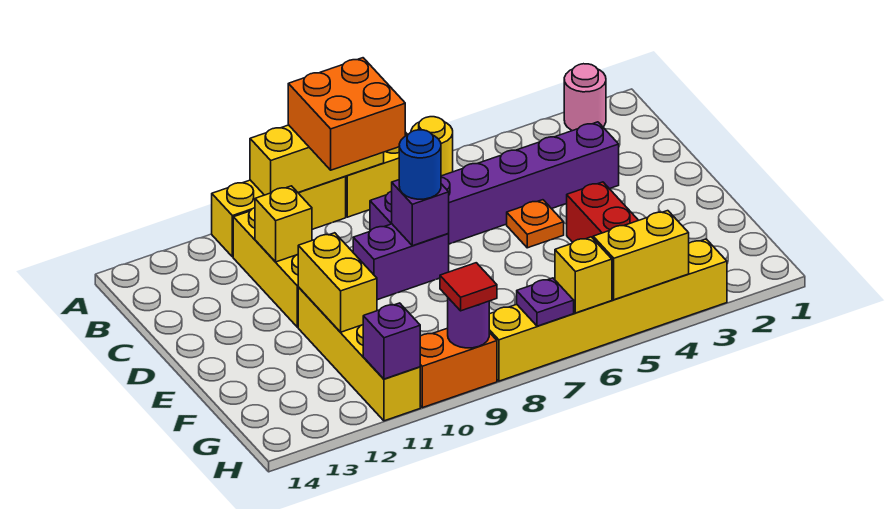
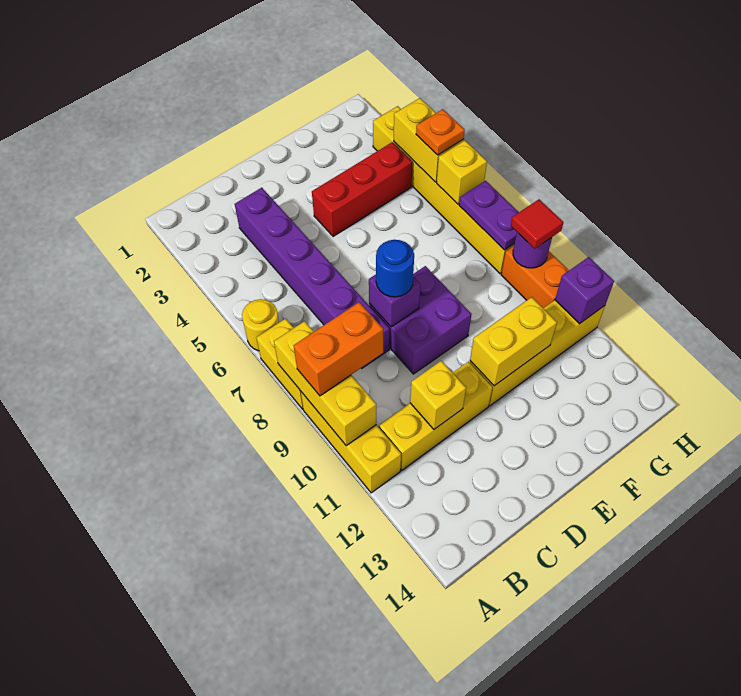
pink round brick A2 level 1 -> none
orange brick A8:B9 level 3 -> orange brick A9:B9 level 3
orange plate D5 level 1 -> orange plate H5 level 3
purple brick D8:D9 level 1 -> purple brick D8:E9 level 1
purple plate H7 level 2 -> purple plate H7:H8 level 2

